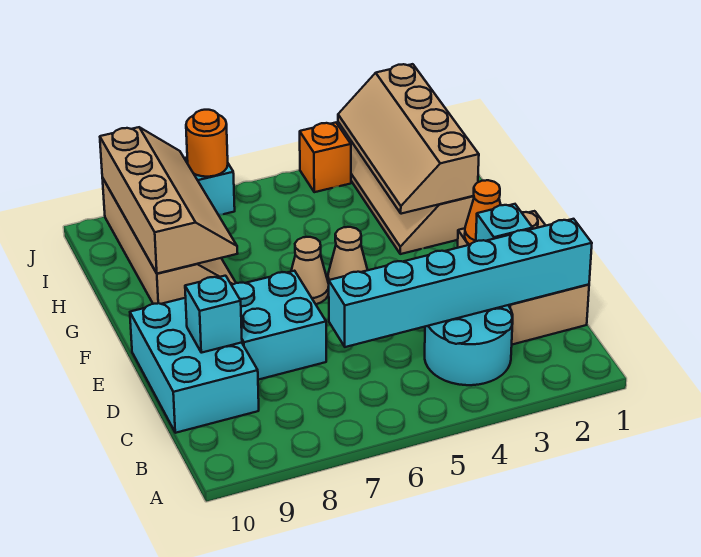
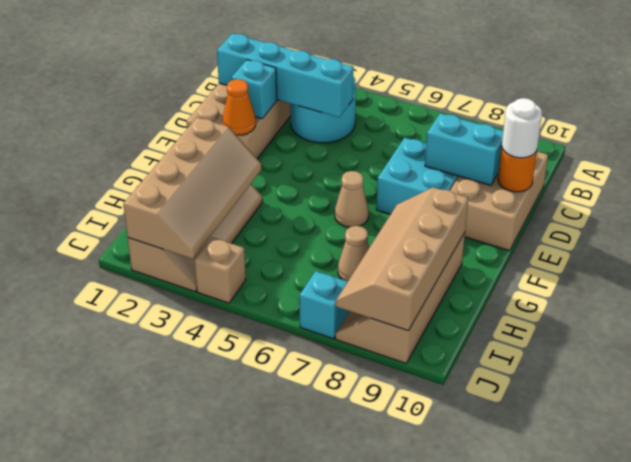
cyan brick C1:C6 level 2 -> cyan brick C1:C4 level 2
cyan brick C9:E10 level 1 -> tan brick C9:E10 level 1
cyan brick D9 level 2 -> cyan brick D8:D9 level 2
none -> white round brick D10 level 3
tan cone F5 level 1 -> tan cone H7 level 1
orange brick J4 level 1 -> tan brick J4 level 1
orange round brick J7 level 2 -> orange round brick D10 level 2

